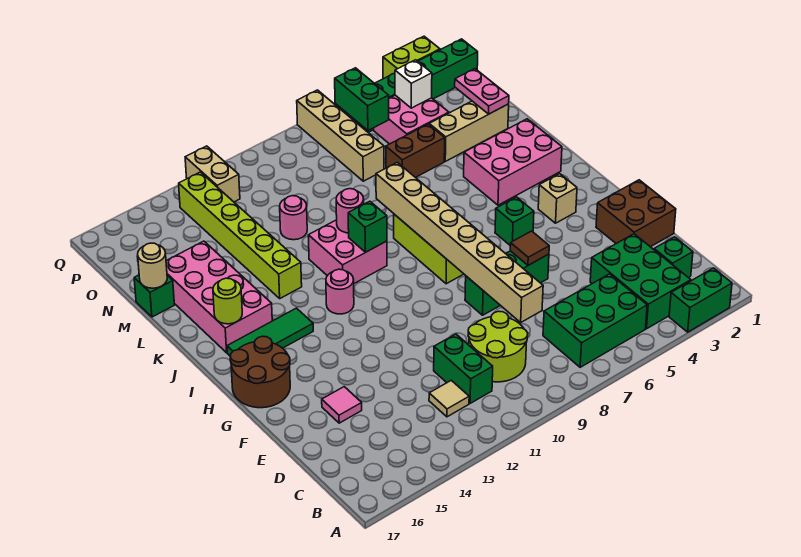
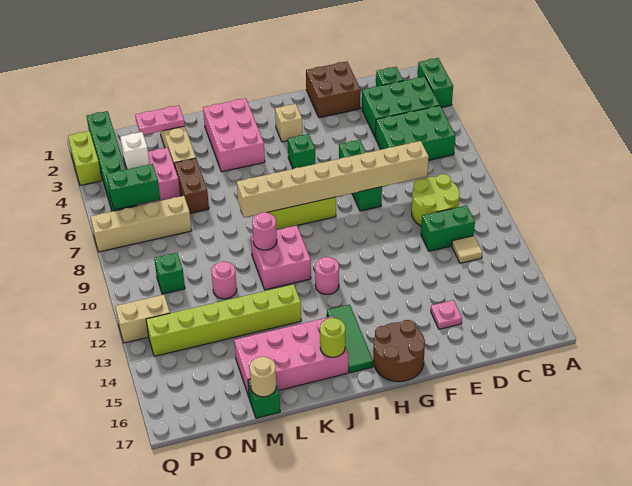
green brick B5:C7 level 1 -> green brick B5:D6 level 1
pink tile E15 level 1 -> pink plate E15 level 1
brown tile F6 level 2 -> none
green brick J10 level 2 -> green brick O10 level 1

